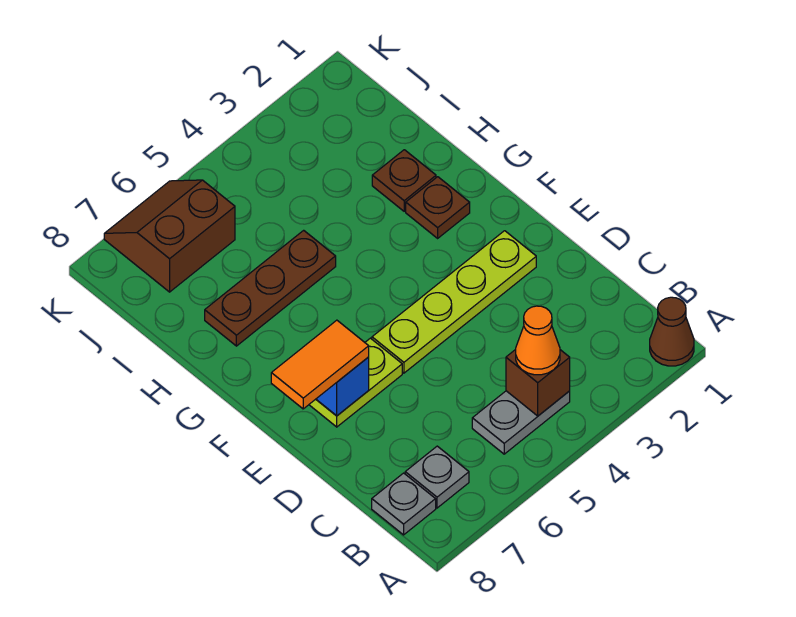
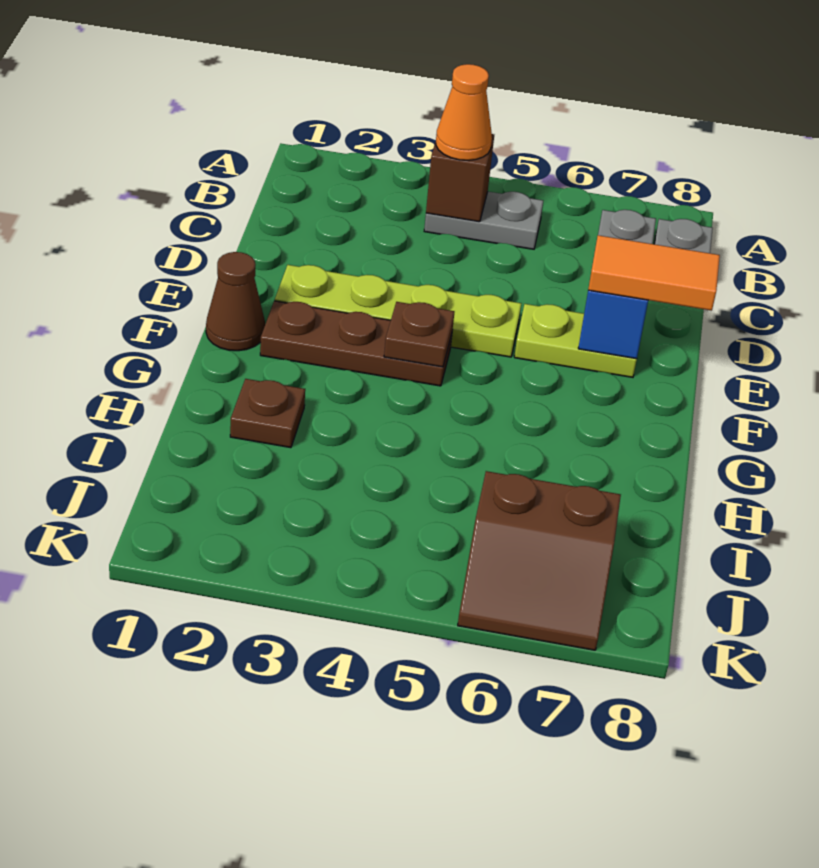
brown cone A1 level 1 -> brown cone F1 level 1
brown plate G2 level 1 -> brown plate F4 level 2
brown plate H5:H7 level 1 -> brown plate F2:F4 level 1

